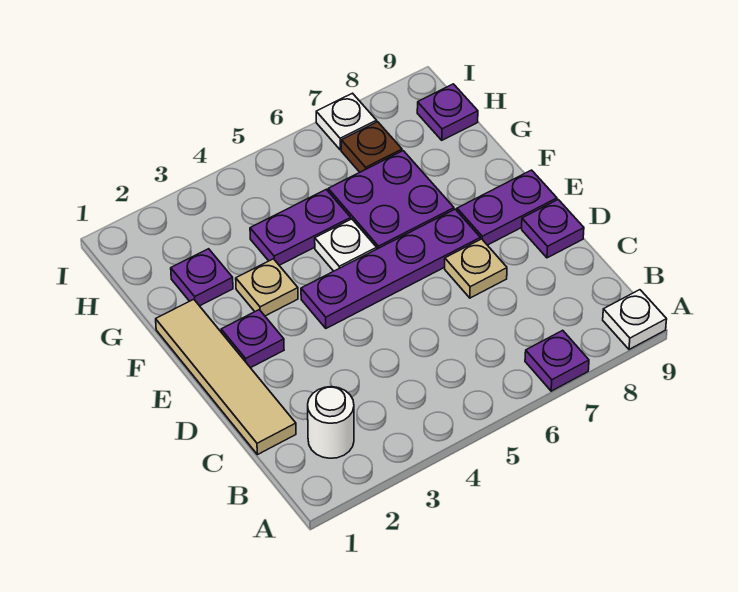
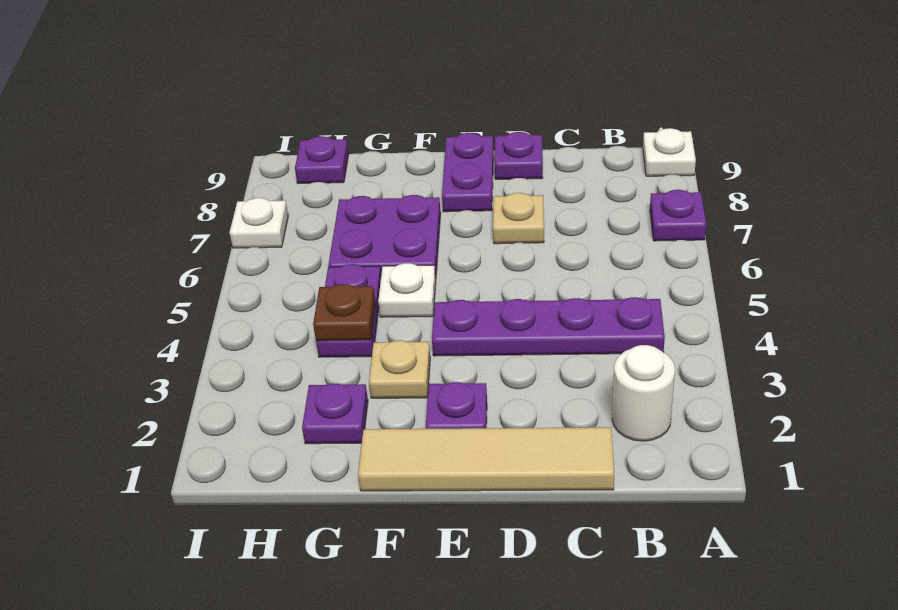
purple plate E4:E7 level 1 -> purple plate B4:E4 level 1
brown plate H7 level 1 -> brown plate G4 level 2

